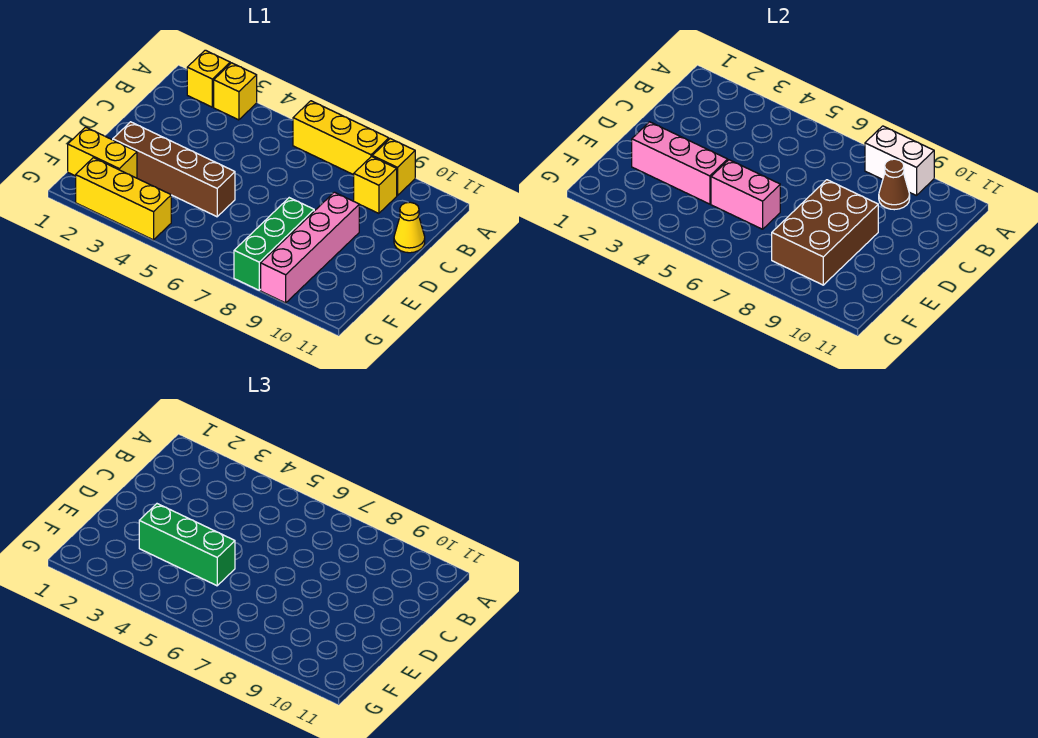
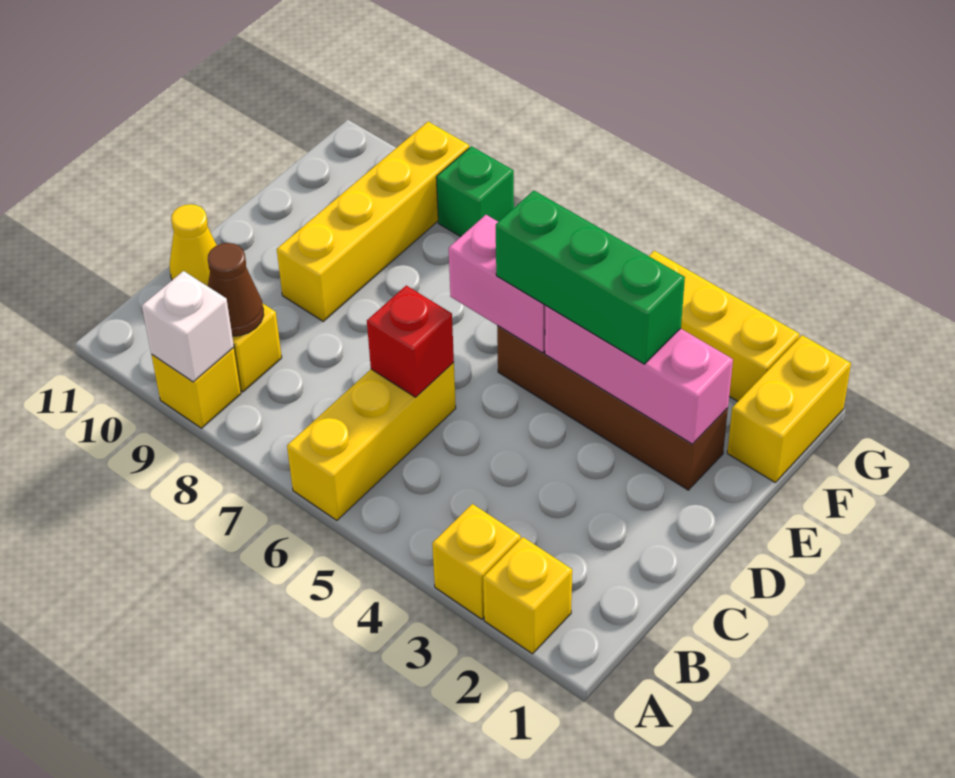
yellow brick A6:A8 level 1 -> yellow brick A6:C6 level 1
white brick A8:A9 level 2 -> white brick A9 level 2
none -> red brick C6 level 2
brown brick D8:F9 level 2 -> none
pink brick D9:G9 level 1 -> yellow brick D9:G9 level 1
green brick E8:G8 level 1 -> green brick G8 level 1
yellow brick F1:F2 level 1 -> yellow brick F1:G1 level 1

